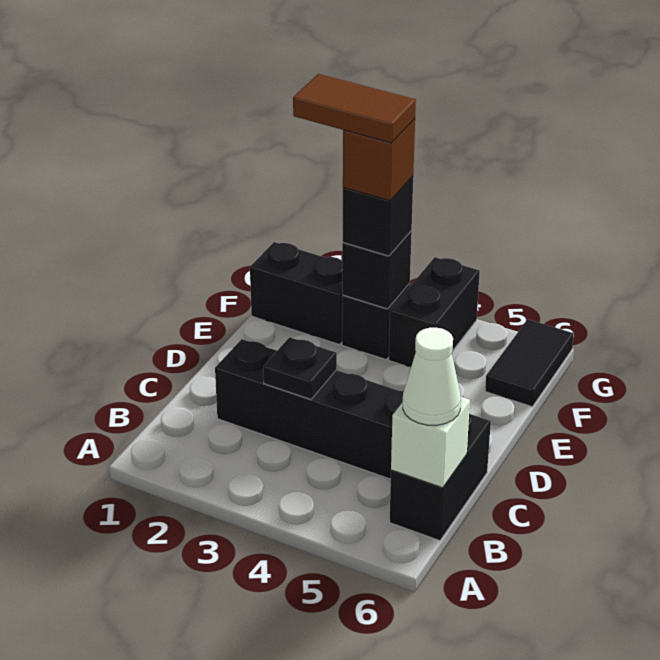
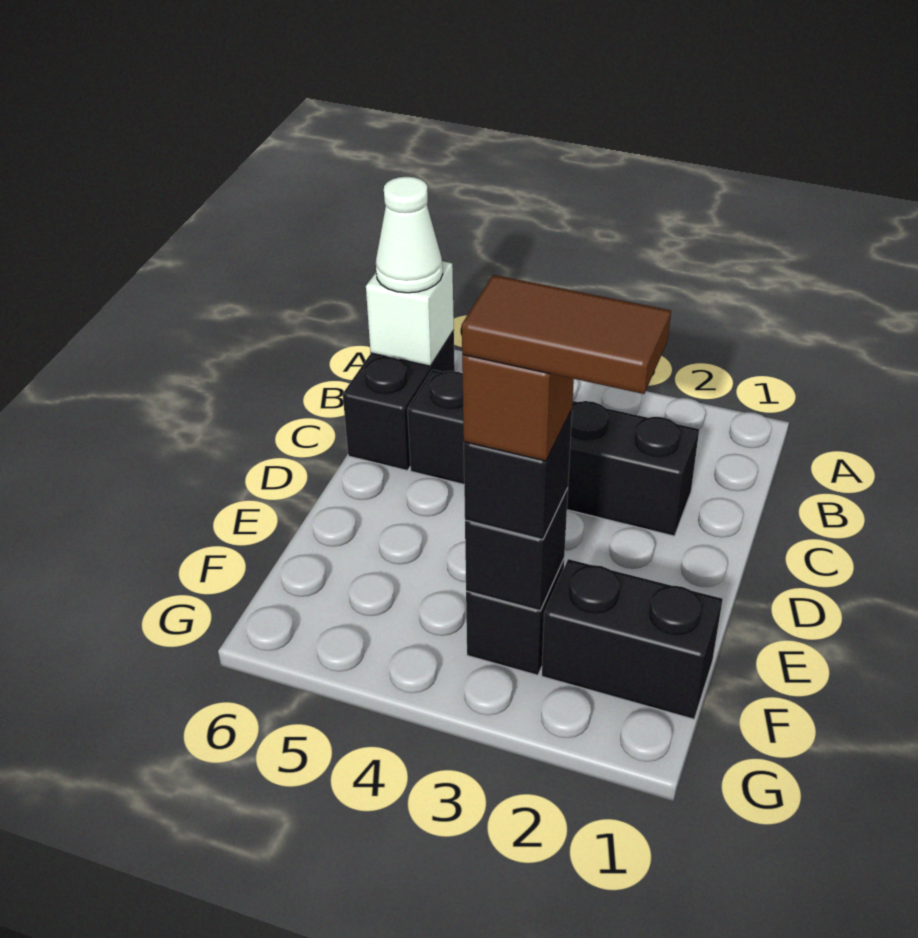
black plate C3 level 2 -> none
black brick F4:G4 level 1 -> none
black tile F6:G6 level 1 -> none

